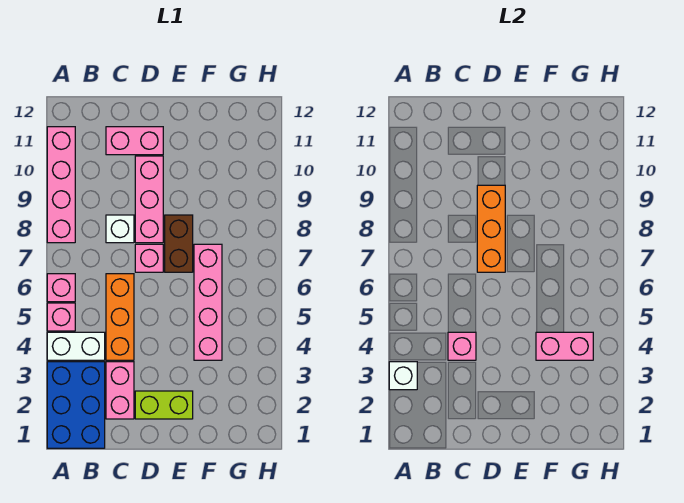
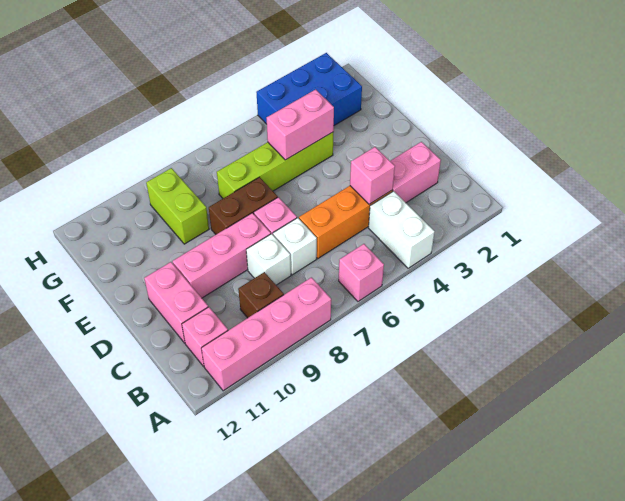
blue brick A1:B3 level 1 -> blue brick G2:H4 level 1
white brick A3 level 2 -> white brick C7 level 1
pink brick A5 level 1 -> pink brick B11 level 1
none -> brown brick B9 level 1
lime brick D2:E2 level 1 -> lime brick F9:G9 level 1
orange brick D7:D9 level 2 -> none
pink brick F4:F7 level 1 -> lime brick F4:F7 level 1
pink brick F4:G4 level 2 -> pink brick F4:F5 level 2

